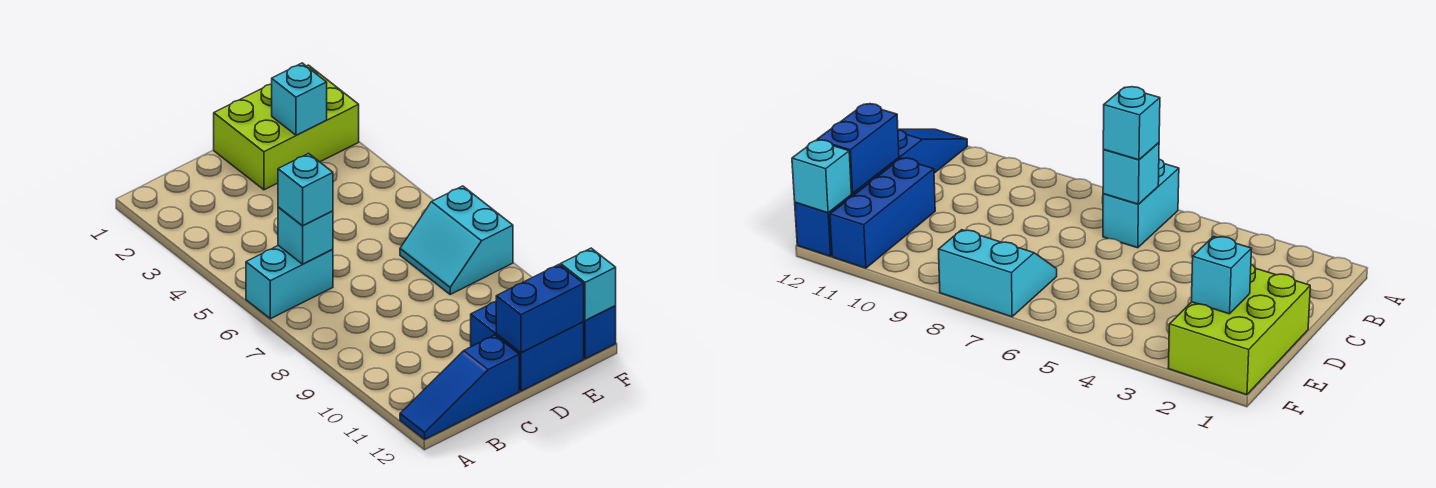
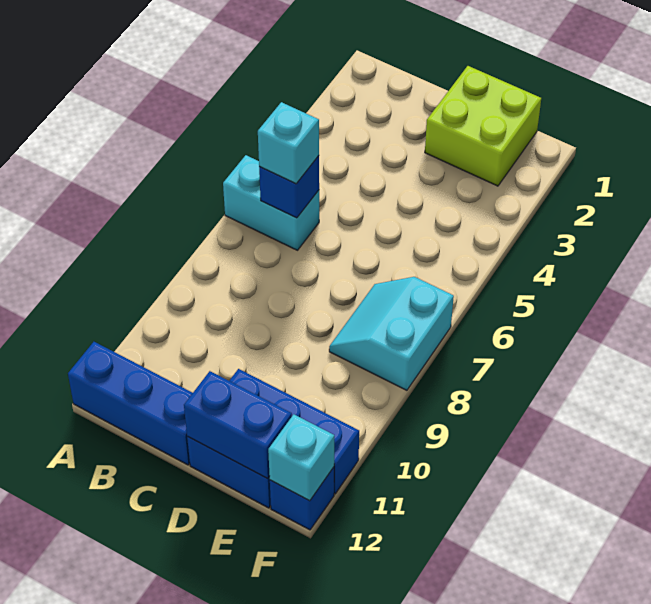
blue slope A12:C12 level 1 top C -> blue brick A12:C12 level 1
cyan brick B6 level 2 -> blue brick B6 level 2
lime brick D1:F2 level 1 -> lime brick D1:E2 level 1
cyan brick E2 level 2 -> none

